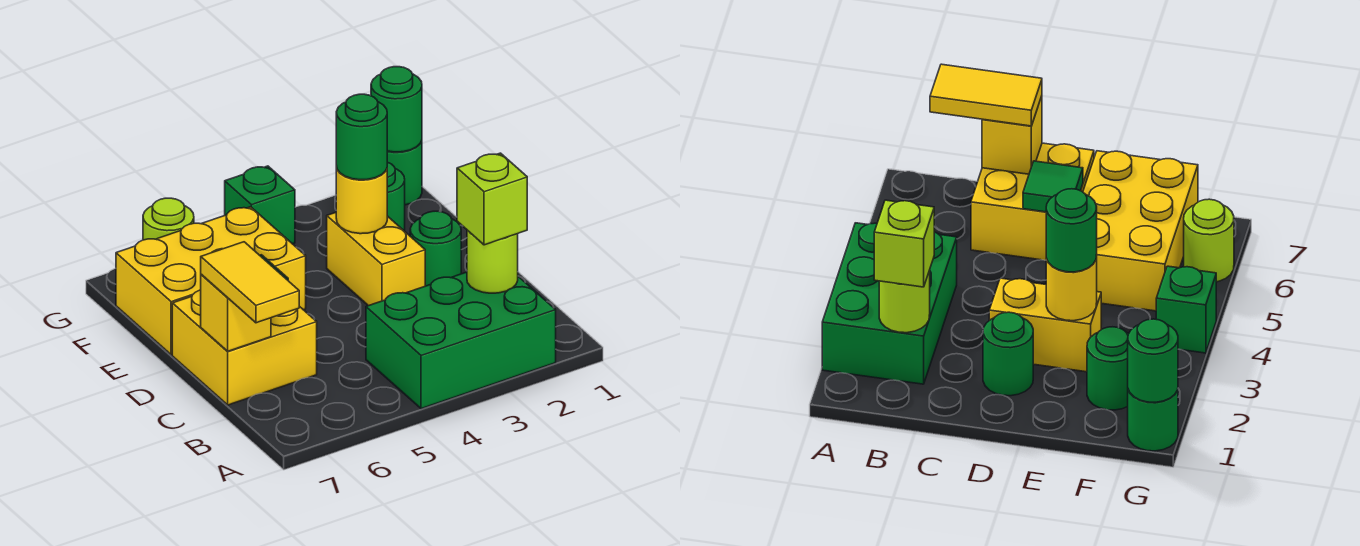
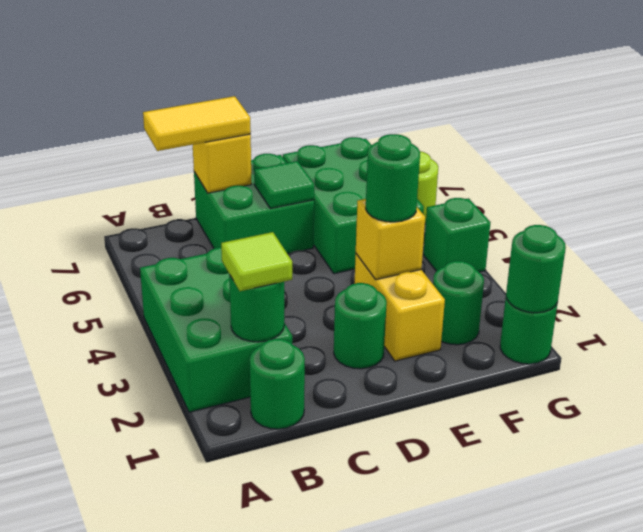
none -> green round brick B1 level 1
lime round brick B2 level 2 -> green round brick B2 level 2
lime brick B2 level 3 -> lime tile B2 level 3
yellow brick C6:D7 level 1 -> green brick C6:D7 level 1
yellow brick D3:E3 level 1 -> yellow brick E2:E3 level 1
yellow round brick E3 level 2 -> yellow brick E3 level 2
yellow brick E5:F7 level 1 -> green brick E5:F7 level 1

